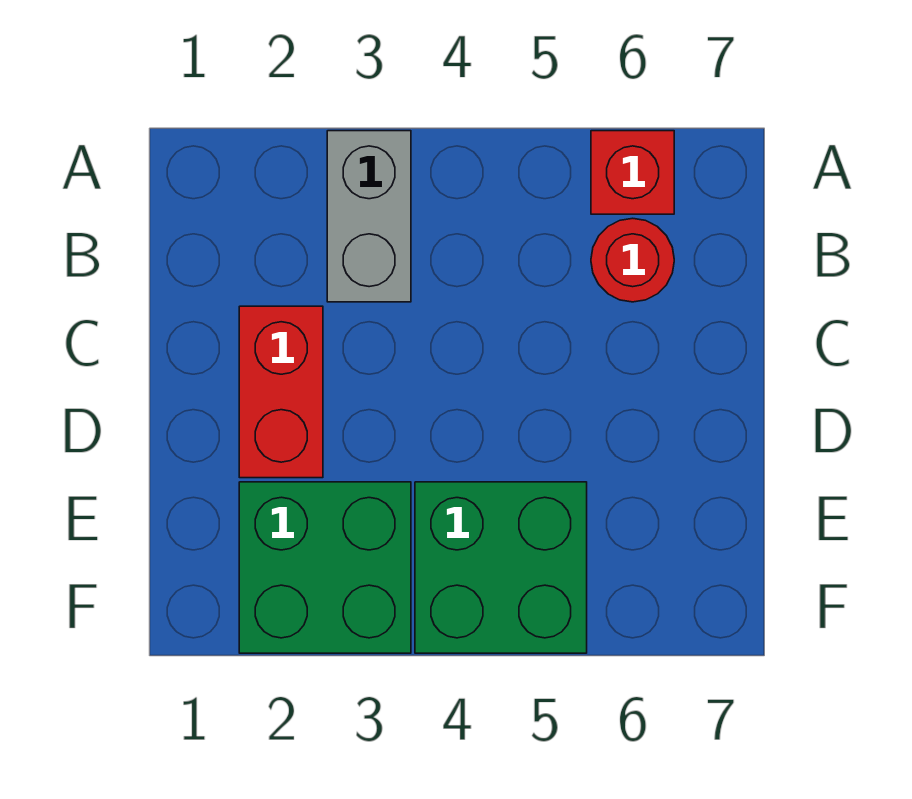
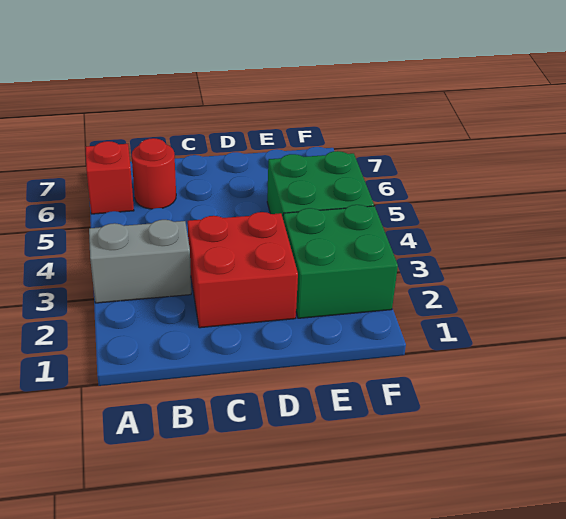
red brick C2:D2 level 1 -> red brick C2:D3 level 1

